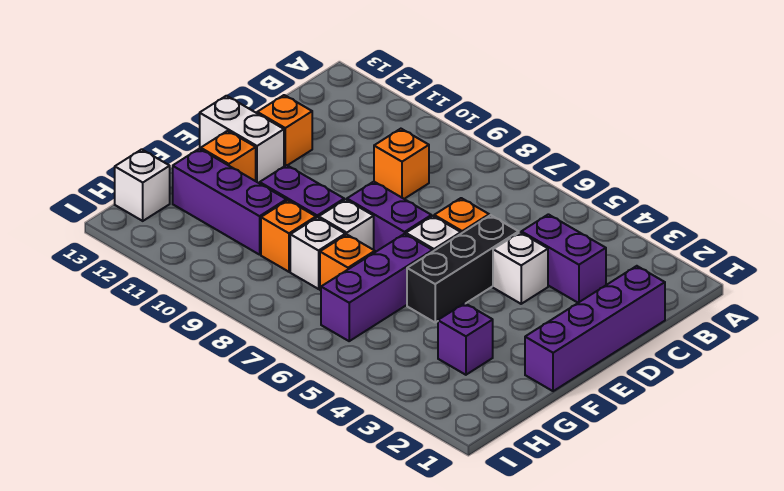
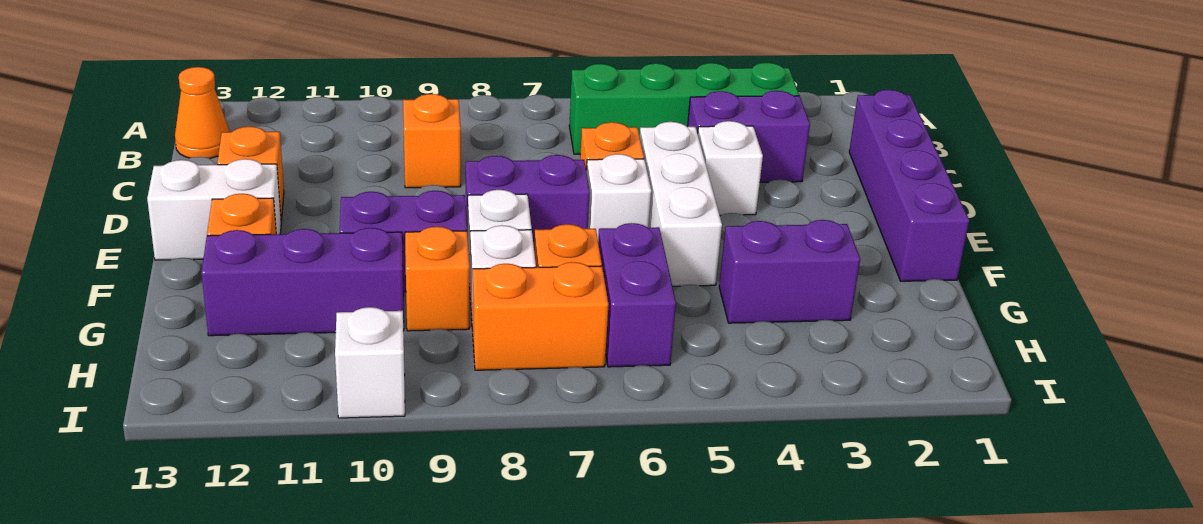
none -> green brick B3:B6 level 1
none -> orange cone B13 level 1
black brick D5:F5 level 1 -> white brick D5:F5 level 1
purple brick F6:H6 level 1 -> purple brick G6:H6 level 1
purple brick G3 level 1 -> purple brick G3:G4 level 1
none -> orange brick H7:H8 level 1
white brick H13 level 1 -> white brick I10 level 1

